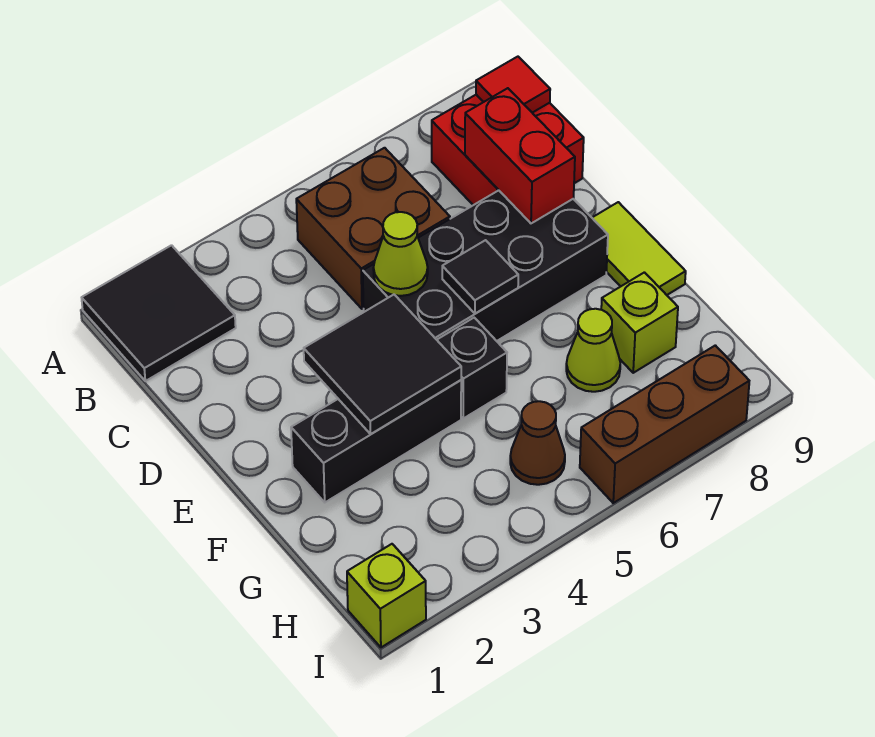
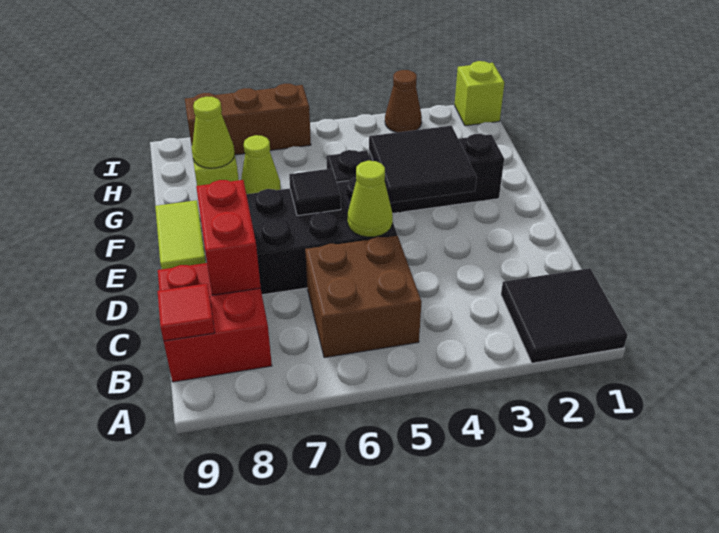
none -> lime cone G8 level 2
brown cone H5 level 1 -> brown cone I3 level 1

